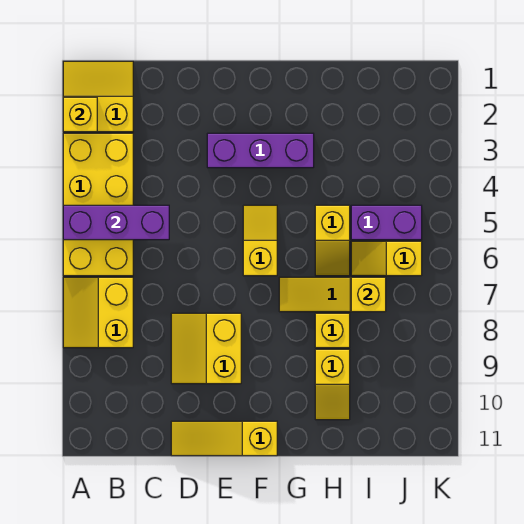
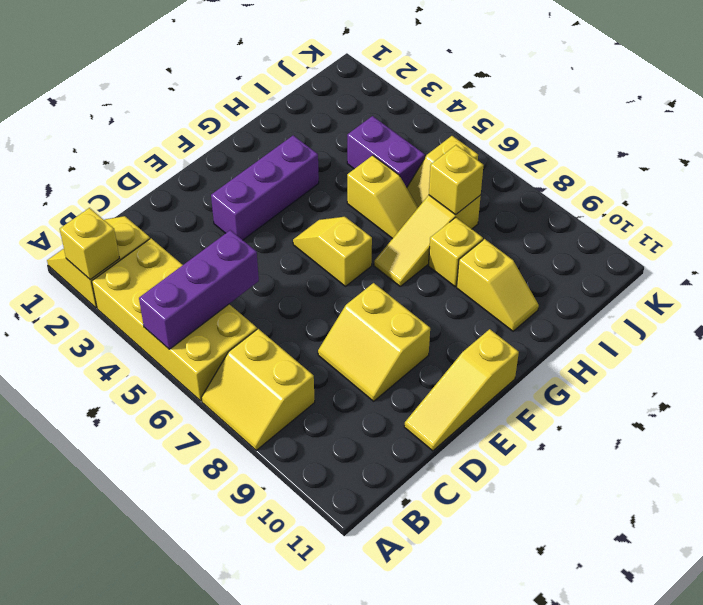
purple brick I5:J5 level 1 -> purple brick I4:I5 level 1

